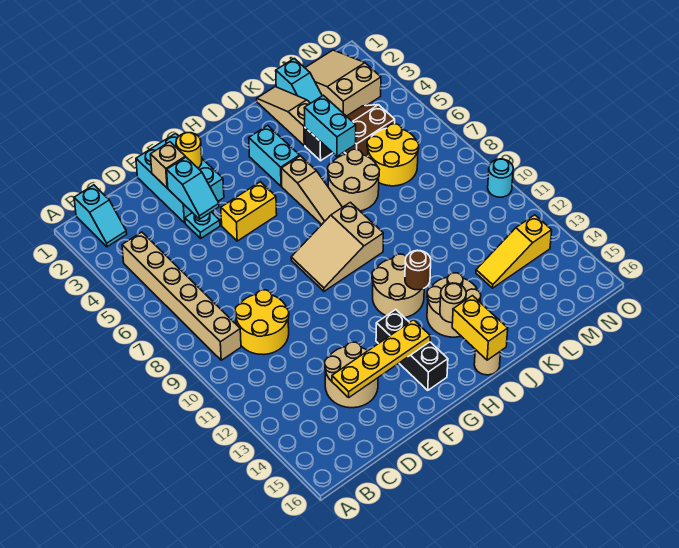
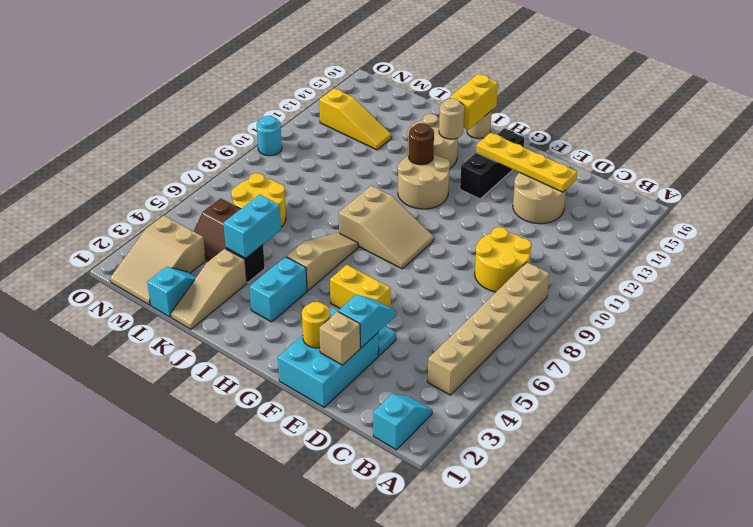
tan round brick J6:K7 level 1 -> none

